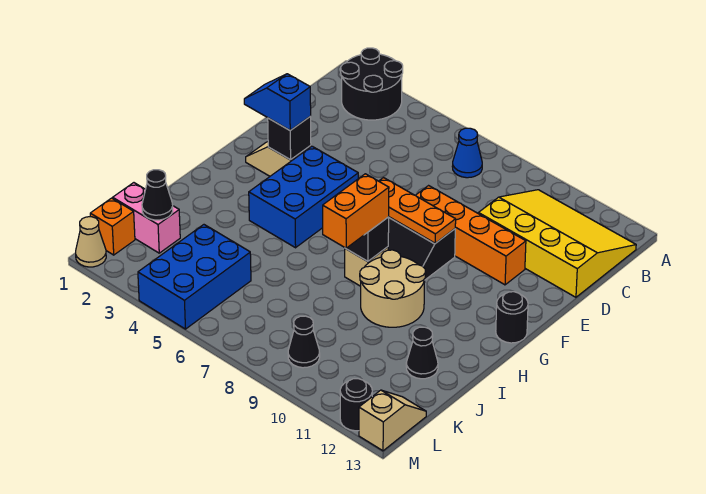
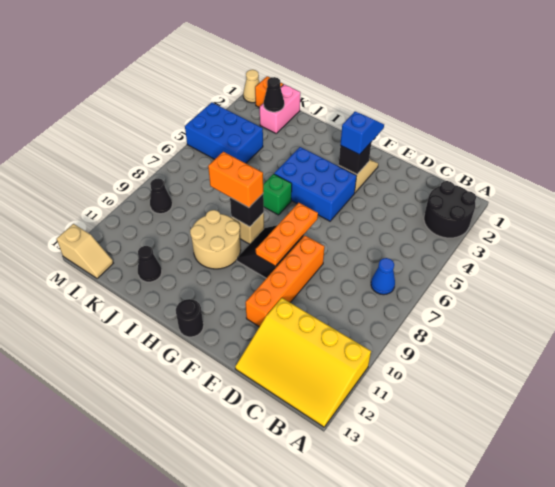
yellow slope B10:D13 level 1 top D -> yellow slope A11:D13 level 1 top 11
none -> green brick H6 level 1
black round brick M12 level 1 -> none

